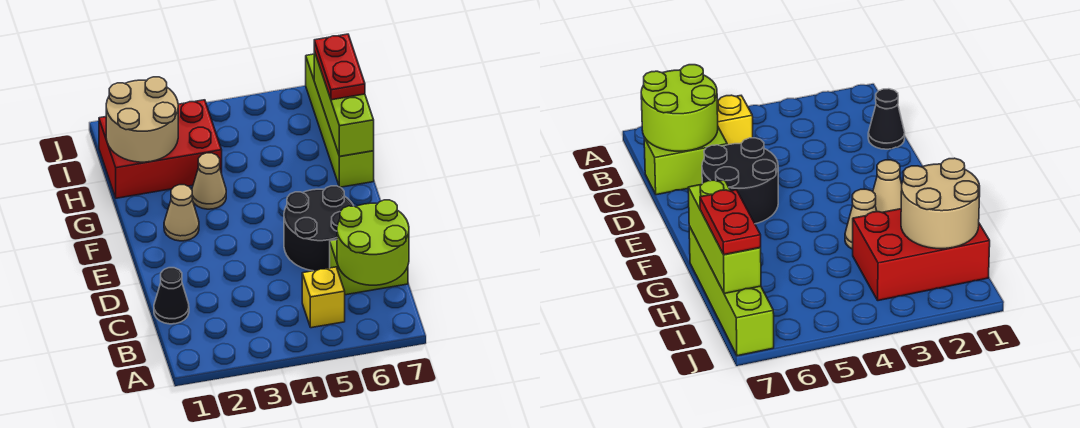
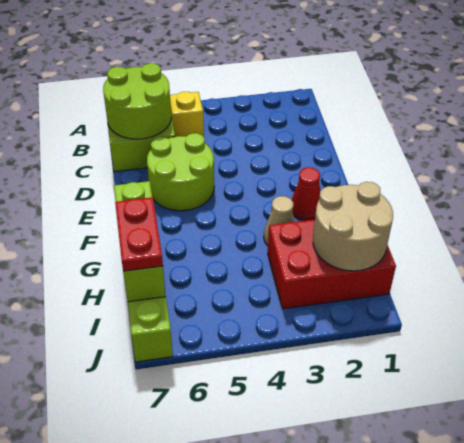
black cone C1 level 1 -> none
black round brick D5:E6 level 1 -> lime round brick D5:E6 level 1
tan cone F2 level 1 -> red cone F2 level 1

